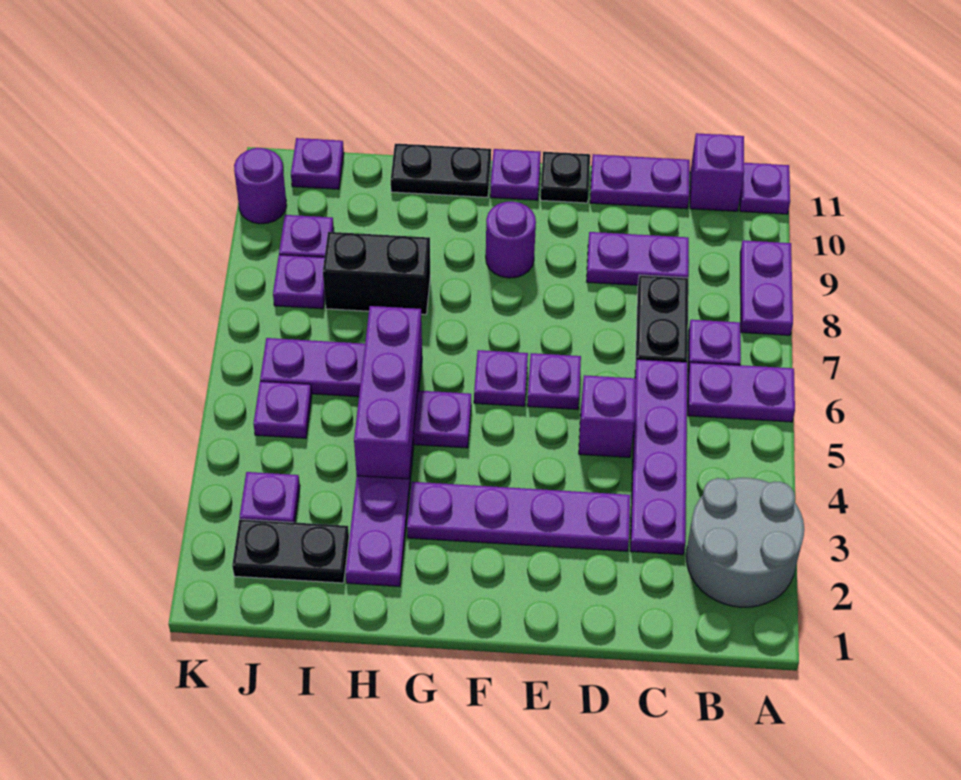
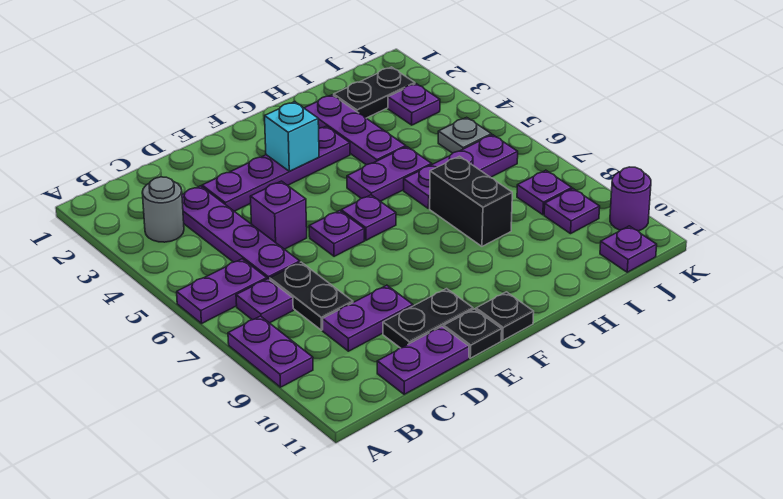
grey round brick A2:B3 level 1 -> grey round brick B3 level 1
purple plate A11 level 1 -> none
purple brick B11 level 1 -> none
none -> cyan brick F3 level 2
purple round brick F9 level 1 -> none
purple plate F11 level 1 -> black plate F11 level 1
black plate G11:H11 level 1 -> black plate D10:E10 level 1
purple brick H4:H6 level 2 -> none
black brick H8:I8 level 1 -> black brick H7:H8 level 1
purple plate J5 level 1 -> grey plate J5 level 1

